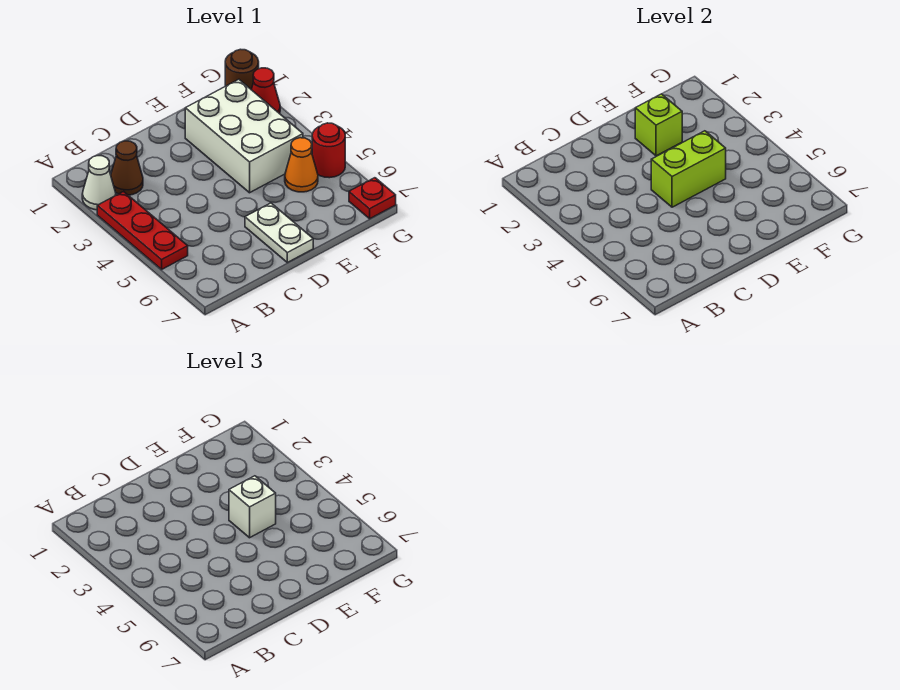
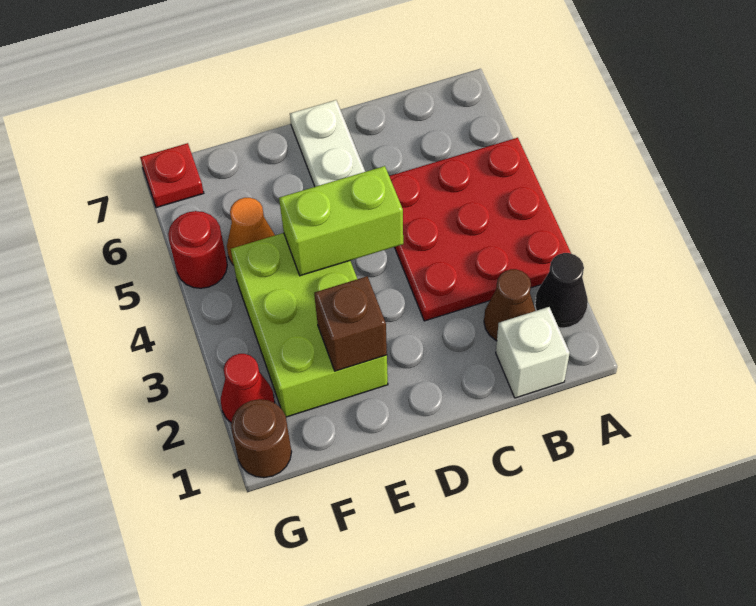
white cone A2 level 1 -> black cone A2 level 1
red plate A3:A5 level 1 -> red plate A3:C5 level 1
white brick E2:F4 level 1 -> lime brick E2:F4 level 1
lime brick E2 level 2 -> brown brick E2 level 2
white brick E4 level 3 -> white brick B1 level 1

